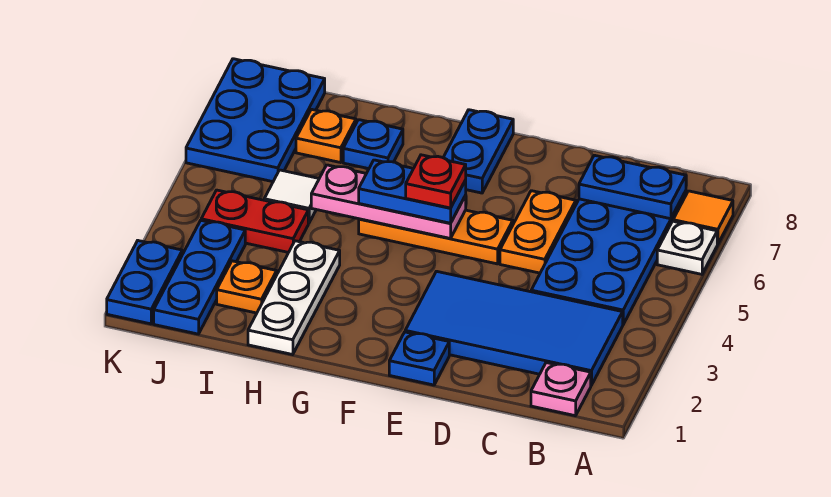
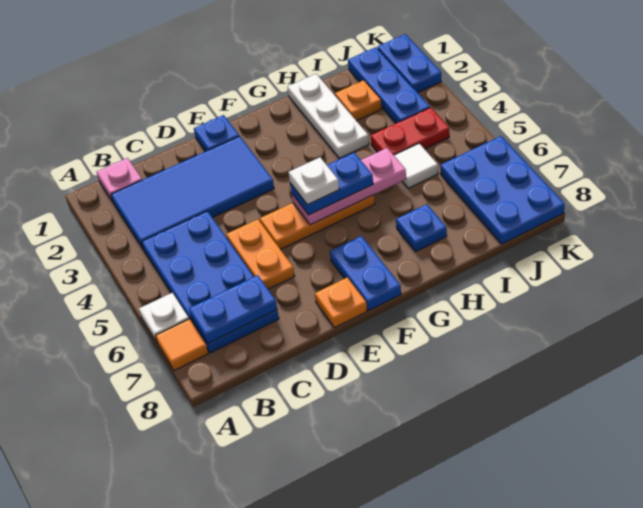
red plate F5 level 4 -> white plate F5 level 4
orange plate I7 level 1 -> orange plate E8 level 1

